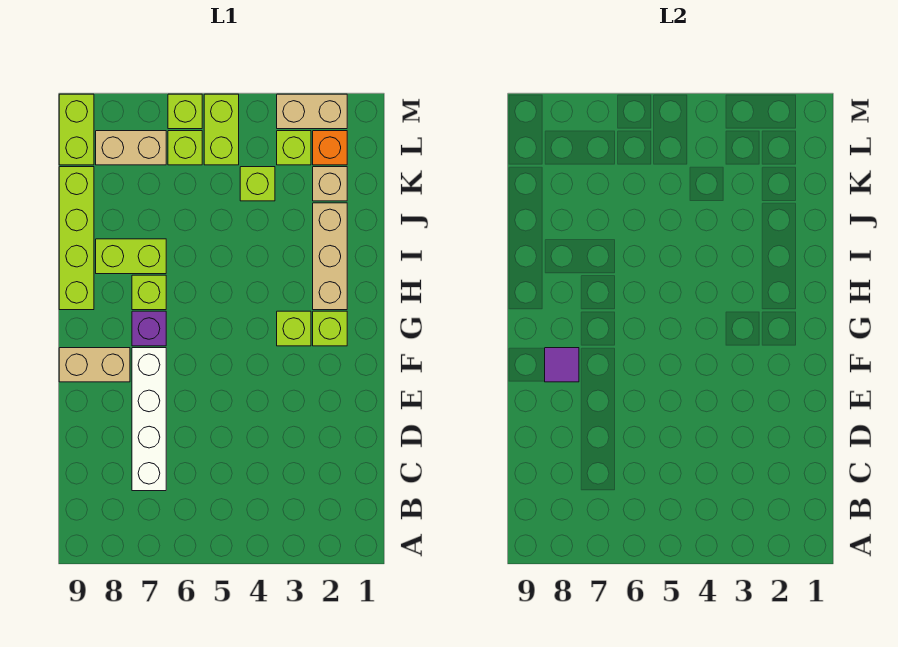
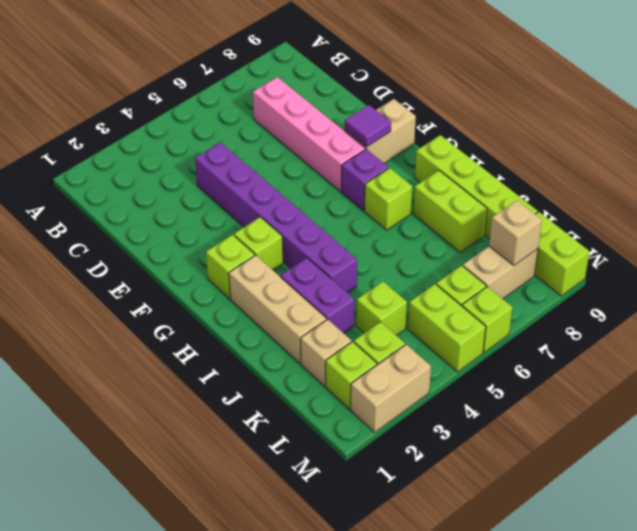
white brick C7:F7 level 1 -> pink brick C7:F7 level 1
none -> purple brick D4:I4 level 1
none -> purple brick I3:J3 level 1
lime brick I7:I8 level 1 -> lime brick I8:J8 level 1
orange brick L2 level 1 -> lime brick L2 level 1
none -> tan brick L8 level 2

